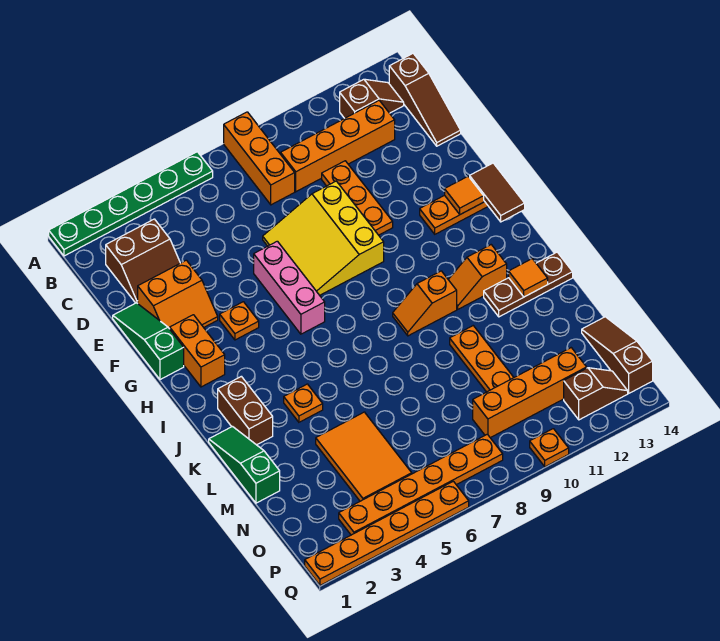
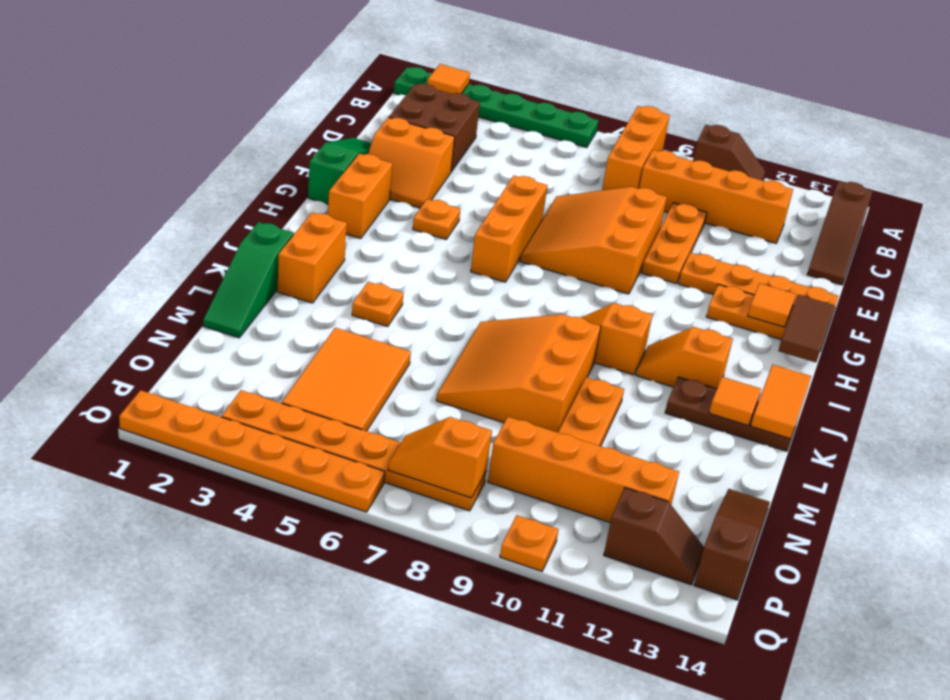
none -> orange tile A2 level 2
brown slope B12:B13 level 1 top 12 -> brown slope A10:A11 level 1 top 10
brown slope C2:D3 level 1 top C -> brown brick C2:D3 level 1
yellow slope E7:G9 level 1 top 9 -> orange slope E7:G9 level 1 top 9
pink brick F6:H6 level 1 -> orange brick F6:H6 level 1
none -> orange plate F11:F14 level 1
brown brick J2:K2 level 1 -> orange brick J2:K2 level 1
none -> orange tile J14:K14 level 2
green slope K1:M1 level 1 top M -> green slope K1:M1 level 1 top K
none -> orange slope K7:M9 level 1 top 9
none -> orange slope P7:P8 level 2 top 8

